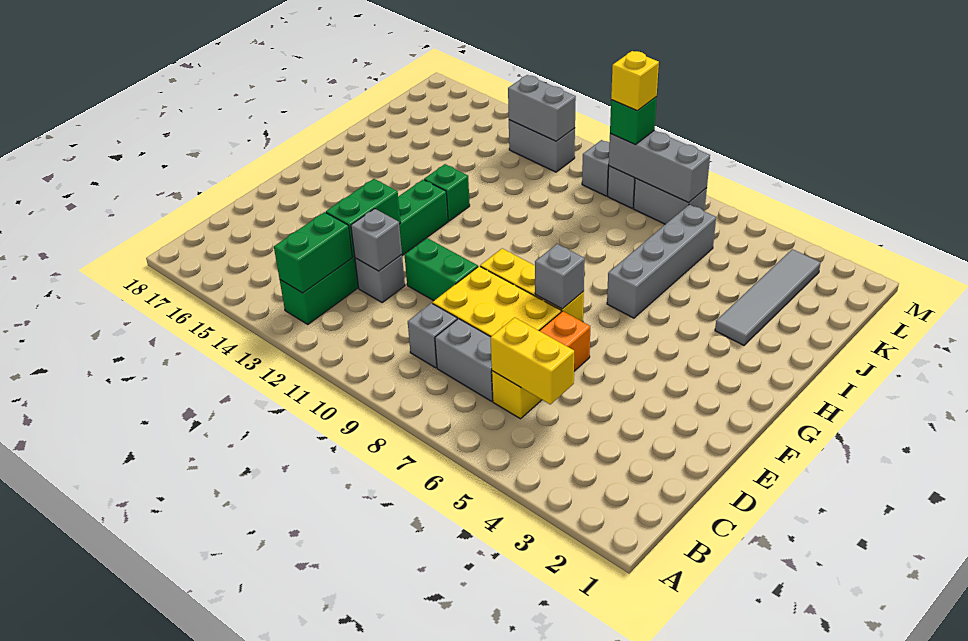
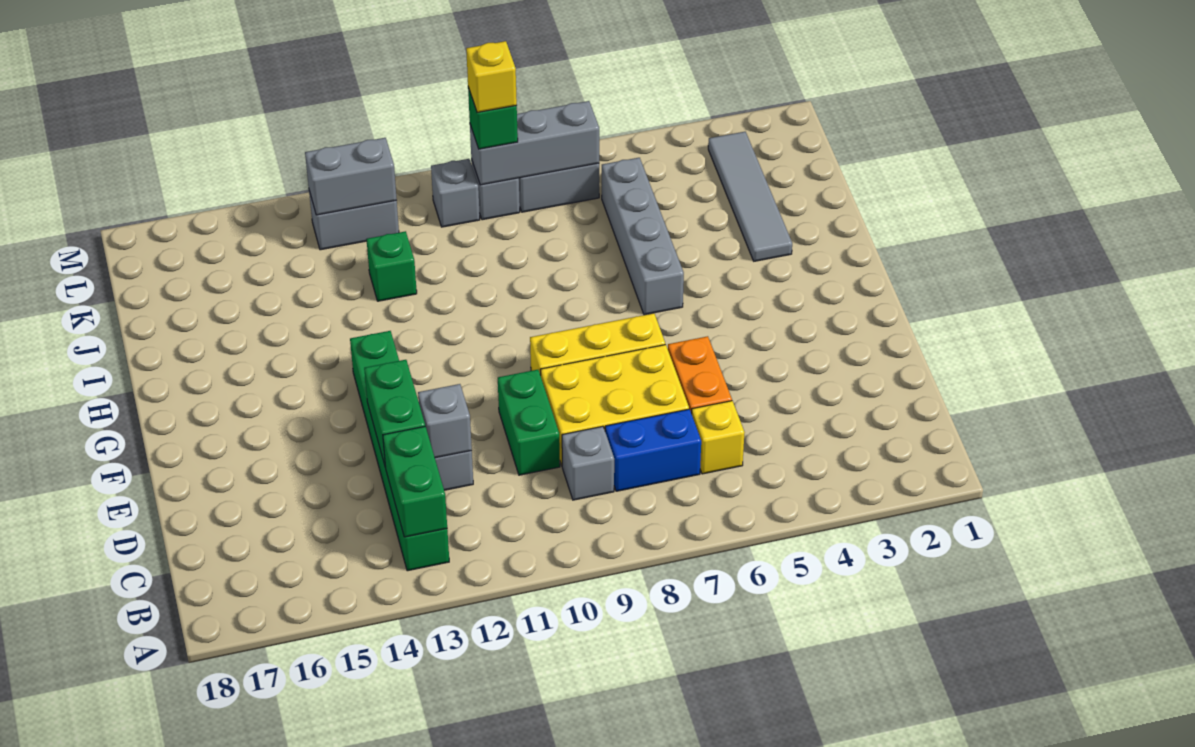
yellow brick C5:C6 level 2 -> none
grey brick C7:C8 level 1 -> blue brick C7:C8 level 1
green brick E10:E11 level 1 -> green brick D10:E10 level 1
grey brick F7 level 2 -> none
green brick H13 level 1 -> green brick J12 level 1

